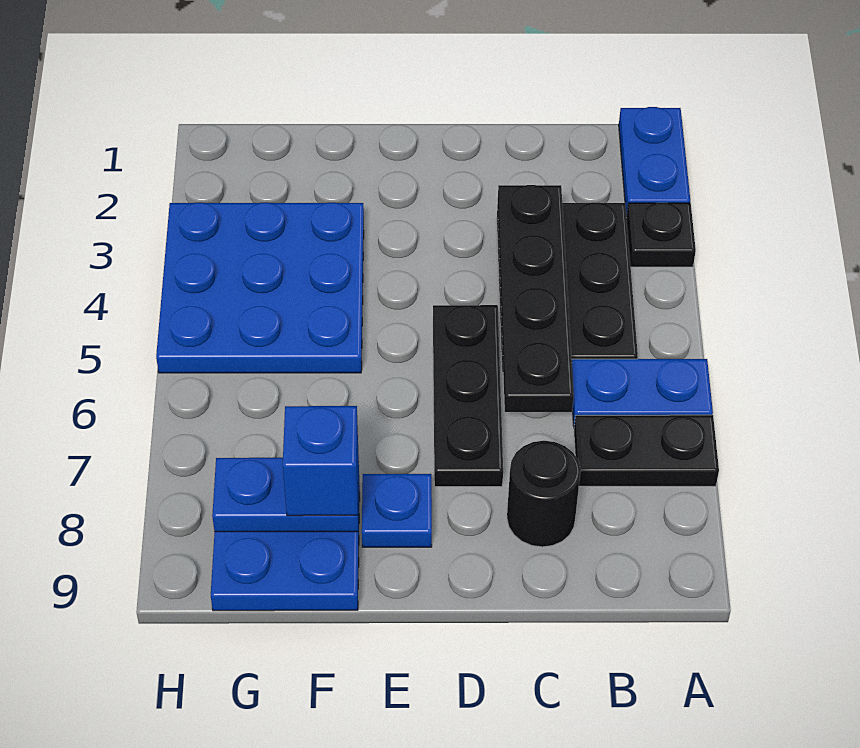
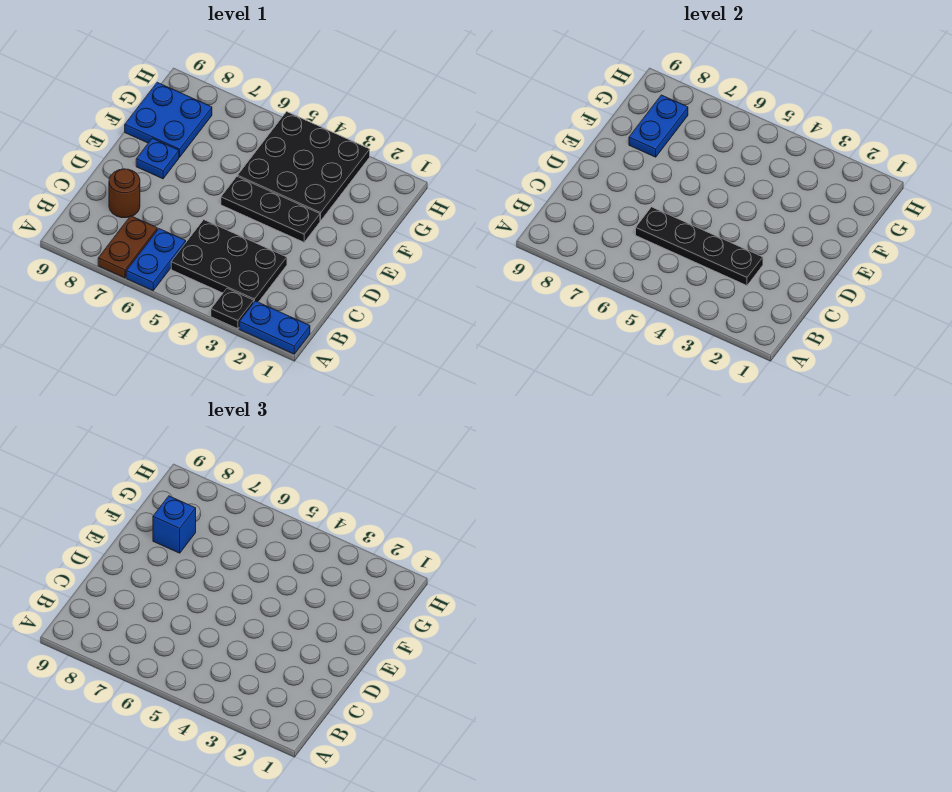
black plate A7:B7 level 1 -> brown plate A7:B7 level 1
black round brick C8 level 1 -> brown round brick C8 level 1
black plate D5:D7 level 1 -> black plate E3:E5 level 1
blue plate F3:H5 level 1 -> black plate F3:H5 level 1

